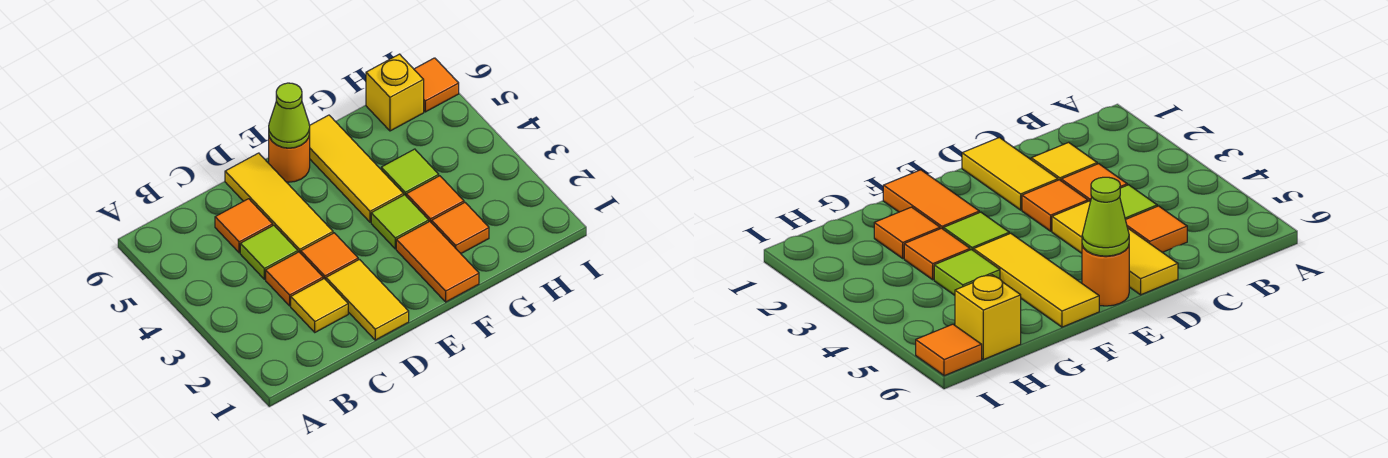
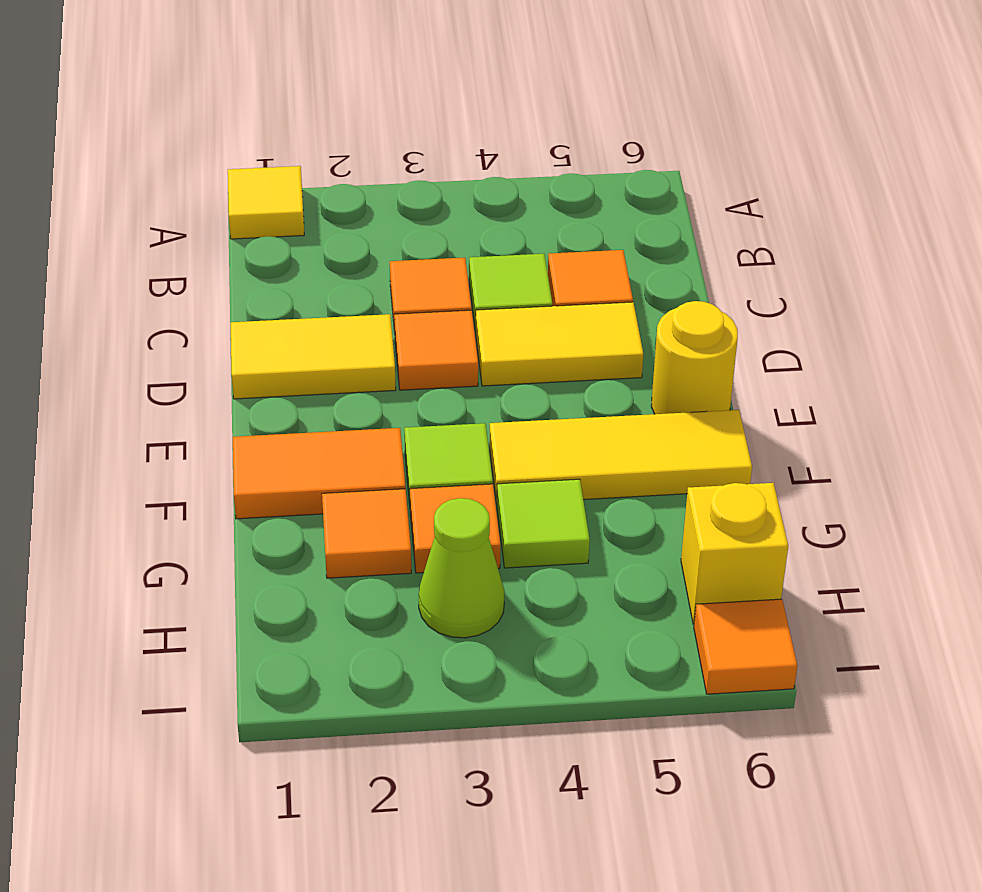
yellow tile C2 level 1 -> yellow tile A1 level 1
yellow tile D4:D6 level 1 -> yellow tile D4:D5 level 1
orange round brick E6 level 1 -> yellow round brick E6 level 1
lime cone E6 level 2 -> lime cone H3 level 1

